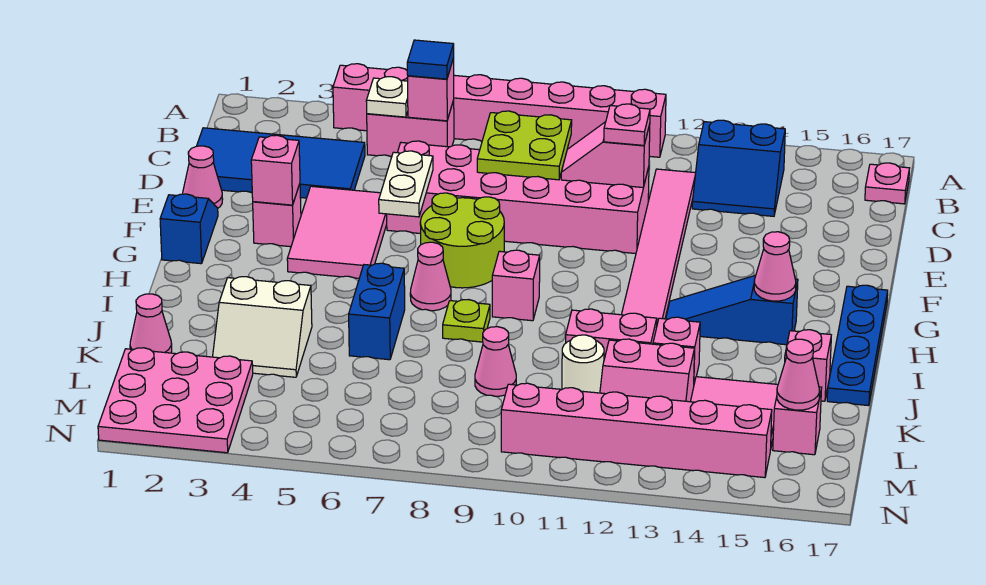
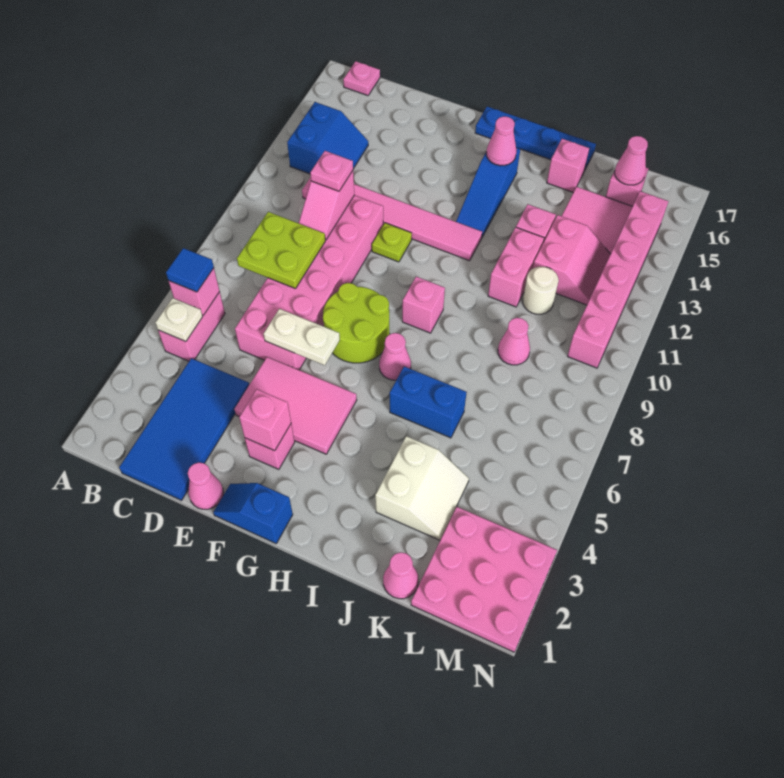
pink brick A4:A11 level 1 -> none
lime plate I8 level 1 -> lime plate F11 level 1

